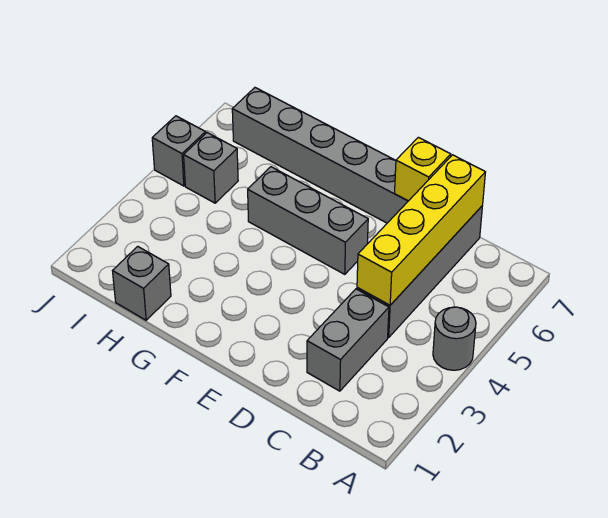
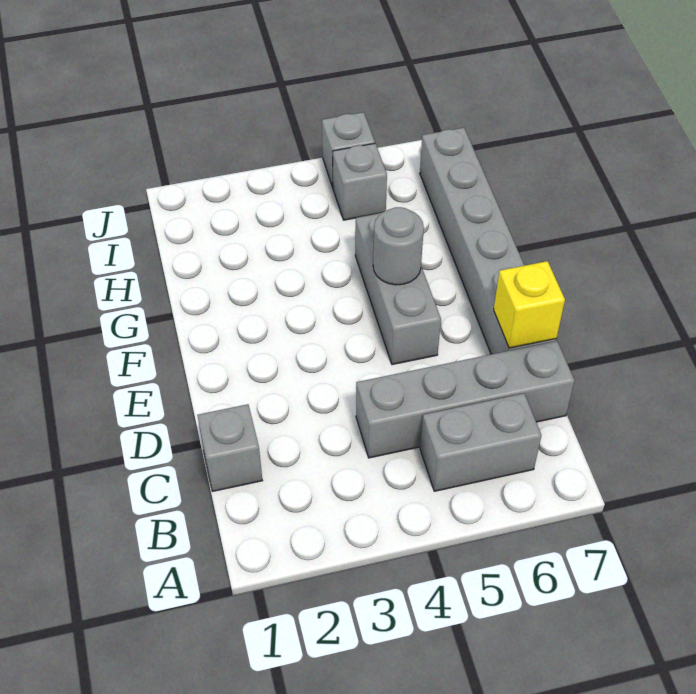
grey round brick A4 level 1 -> grey round brick F5 level 2
grey brick C2:C3 level 1 -> grey brick B5:B6 level 1
yellow brick C4:C7 level 2 -> none
grey brick H1 level 1 -> grey brick C1 level 1

